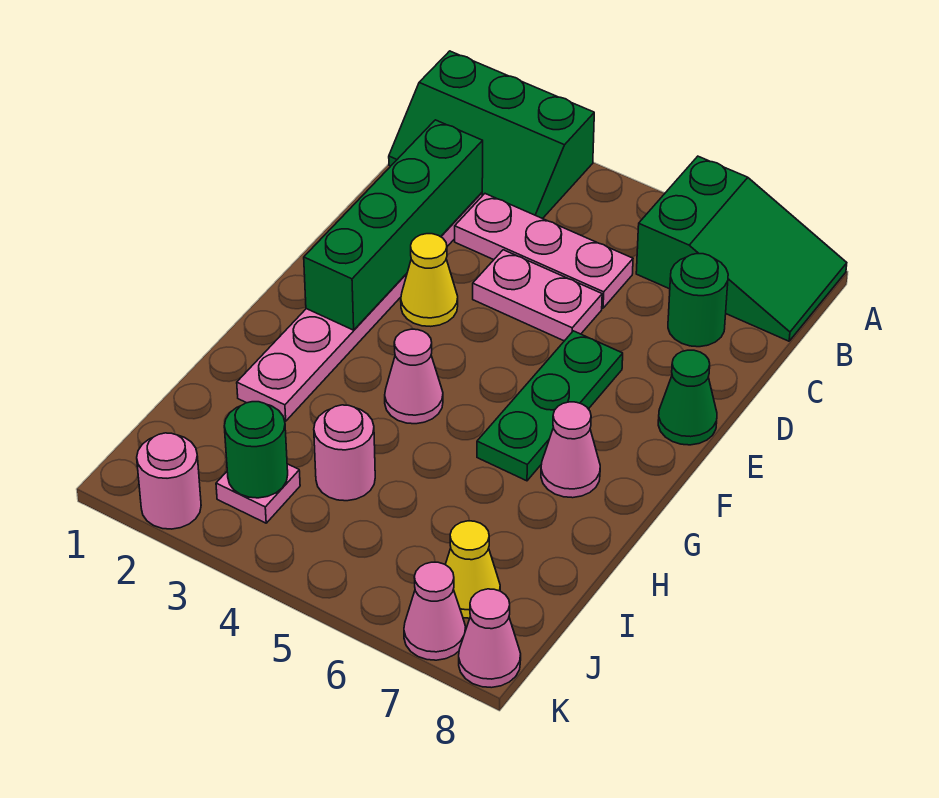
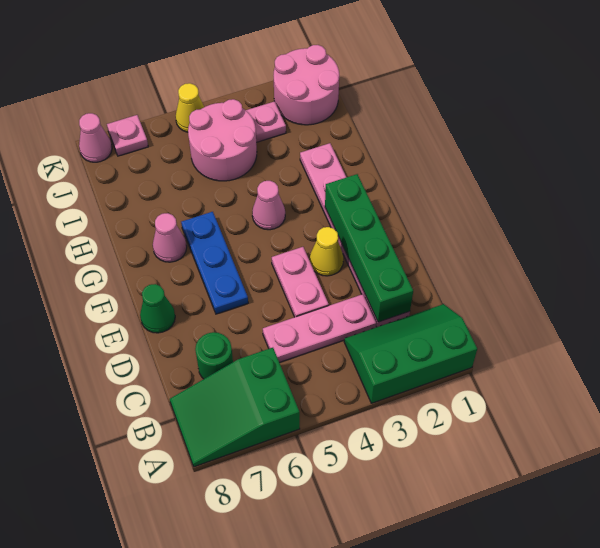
pink plate D4:D5 level 1 -> pink plate D4:E4 level 1
green plate E6:G6 level 1 -> blue plate E6:G6 level 1
pink round brick I4 level 1 -> pink round brick I4:J5 level 1
green round brick J3 level 2 -> none
yellow cone J7 level 1 -> yellow cone K5 level 1
pink round brick K2 level 1 -> pink round brick J1:K2 level 1
pink cone K7 level 1 -> pink plate K7 level 1

